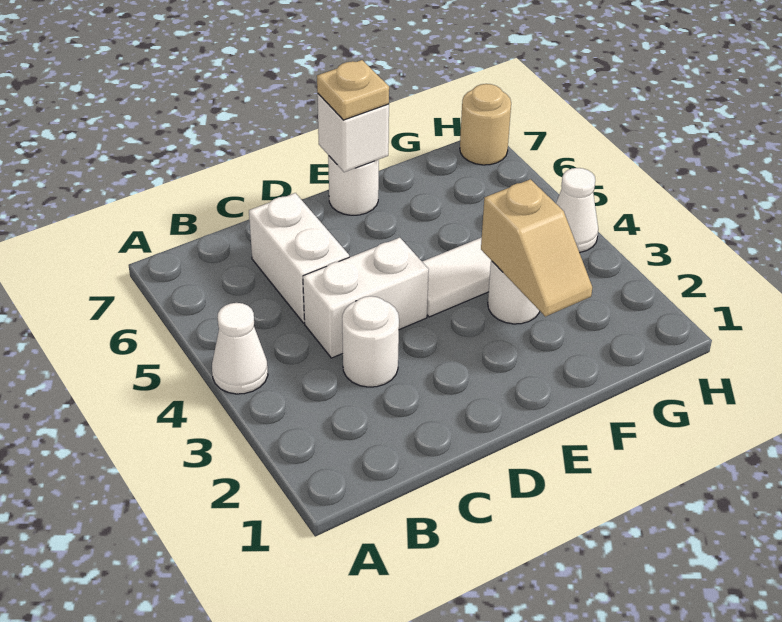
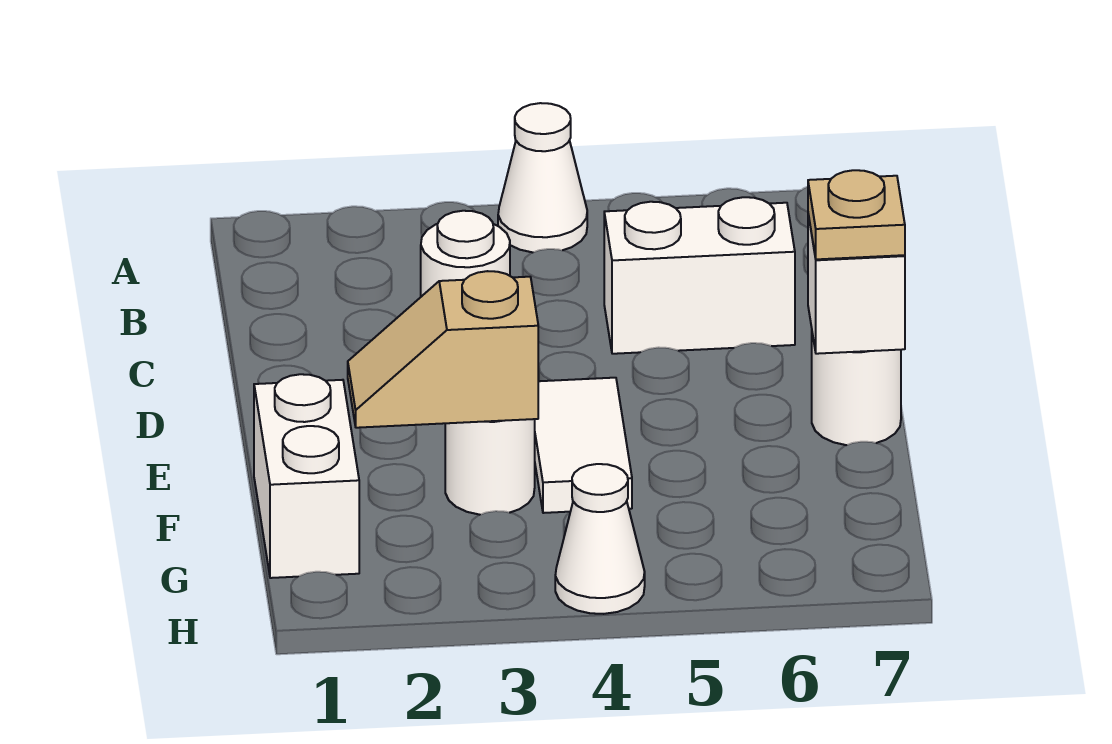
white brick C4:D4 level 1 -> white brick F1:G1 level 1
tan round brick H7 level 1 -> none

